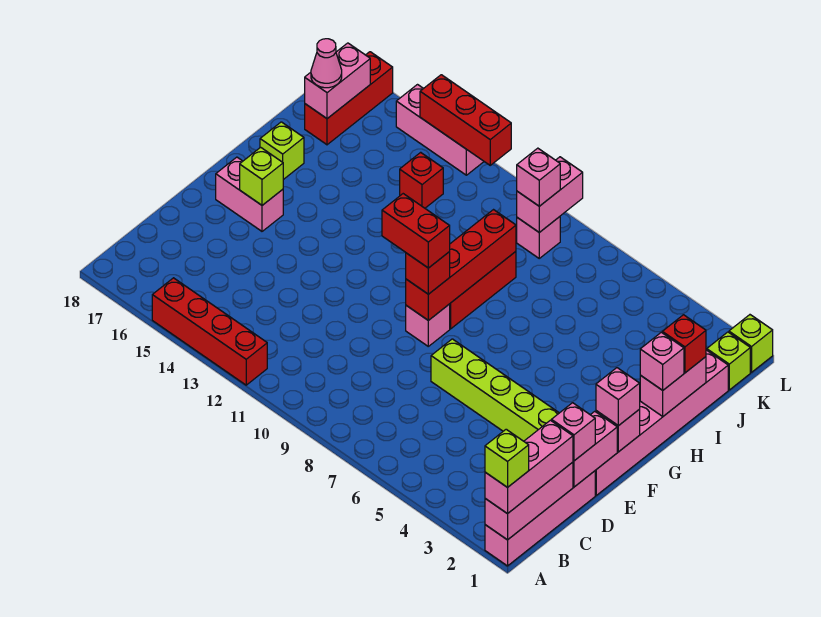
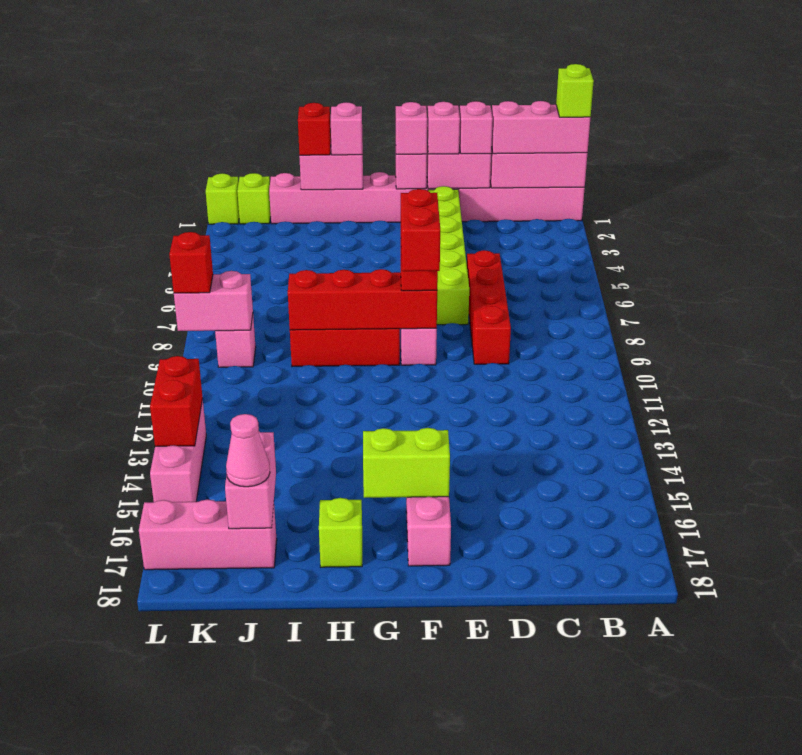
red brick A12:A15 level 1 -> red brick D6:D9 level 1
lime brick F16 level 2 -> lime brick F16:G16 level 2
red brick J13 level 1 -> red brick L9 level 3
red brick J17:L17 level 1 -> pink brick J17:L17 level 1
pink brick J17:K17 level 2 -> pink brick J16:J17 level 2
pink brick K9 level 3 -> pink brick E1 level 3
red brick L12:L14 level 2 -> red brick L13:L14 level 2

